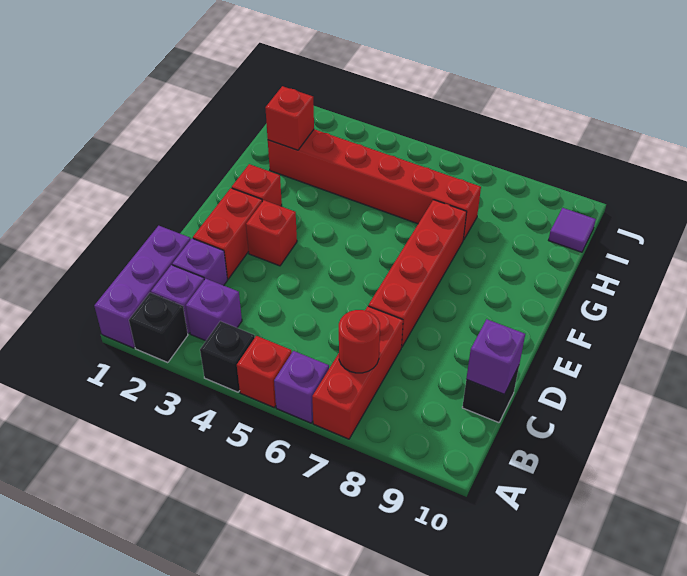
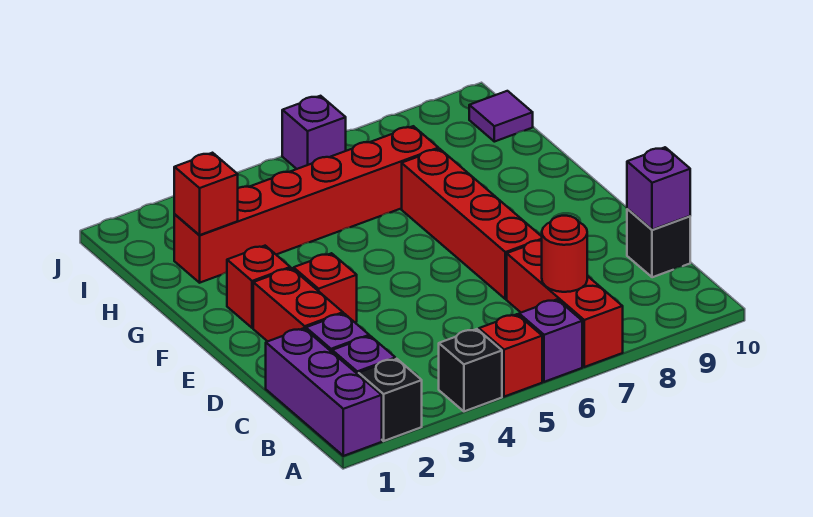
purple brick B3 level 1 -> purple brick J6 level 1

